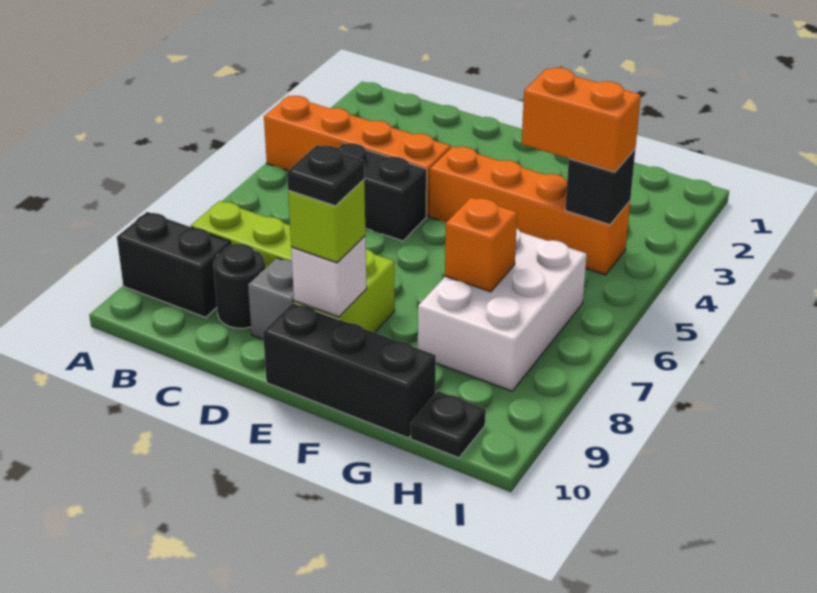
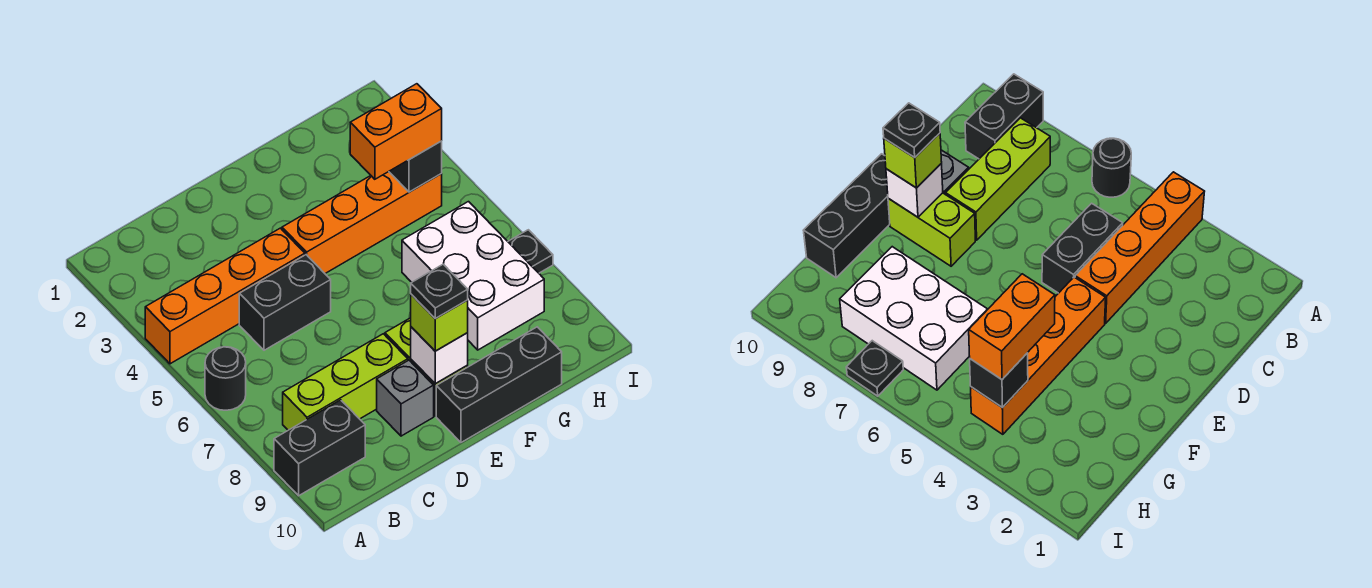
black round brick C9 level 1 -> black round brick A6 level 1
orange brick G7 level 2 -> none
black plate H10 level 1 -> black plate I7 level 1

